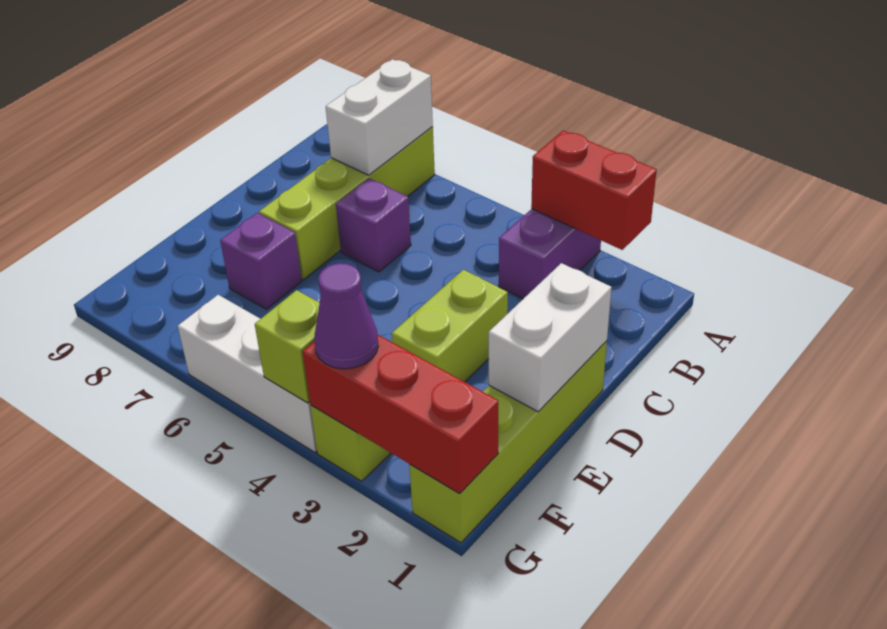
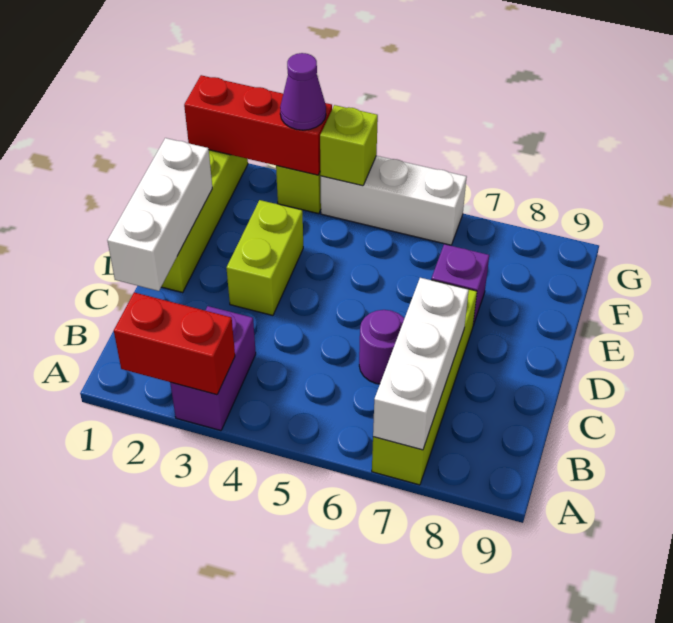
white brick A7:B7 level 2 -> white brick A7:C7 level 2
purple brick C6 level 1 -> purple round brick C6 level 1
white brick D1:E1 level 2 -> white brick C1:E1 level 2

